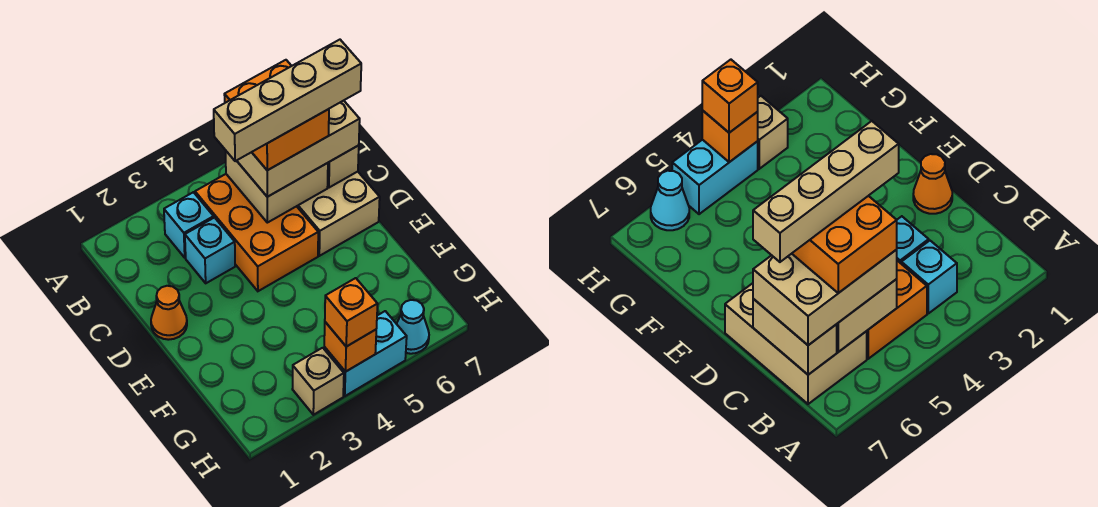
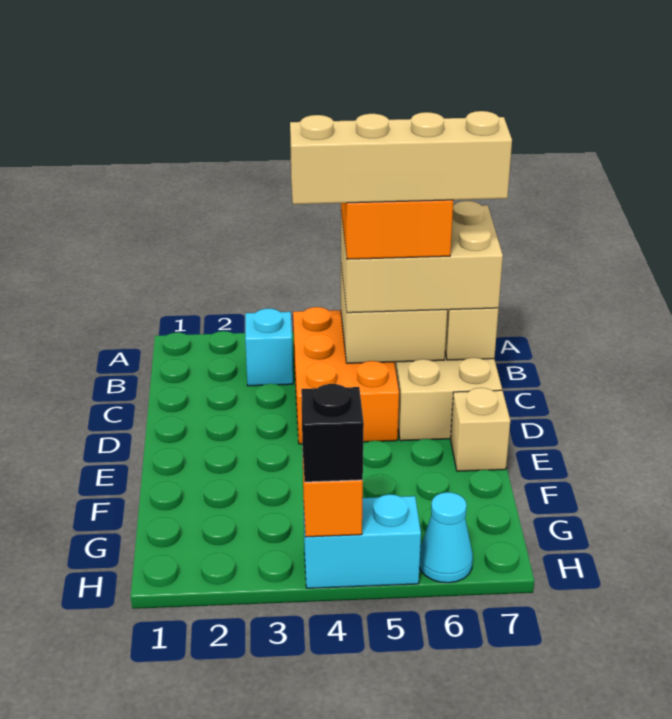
cyan brick C3 level 1 -> none
orange cone D1 level 1 -> none
tan brick H3 level 1 -> tan brick E7 level 1
orange brick H4 level 3 -> black brick H4 level 3

